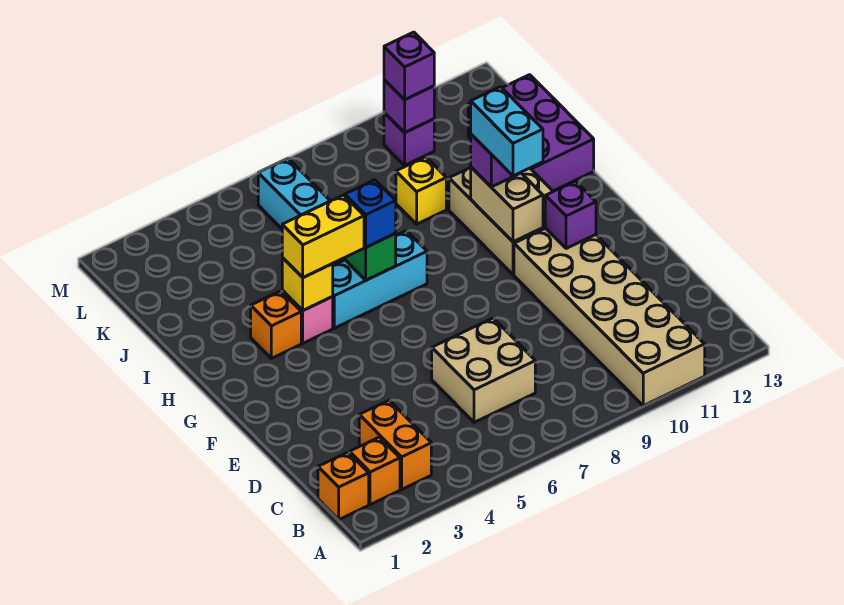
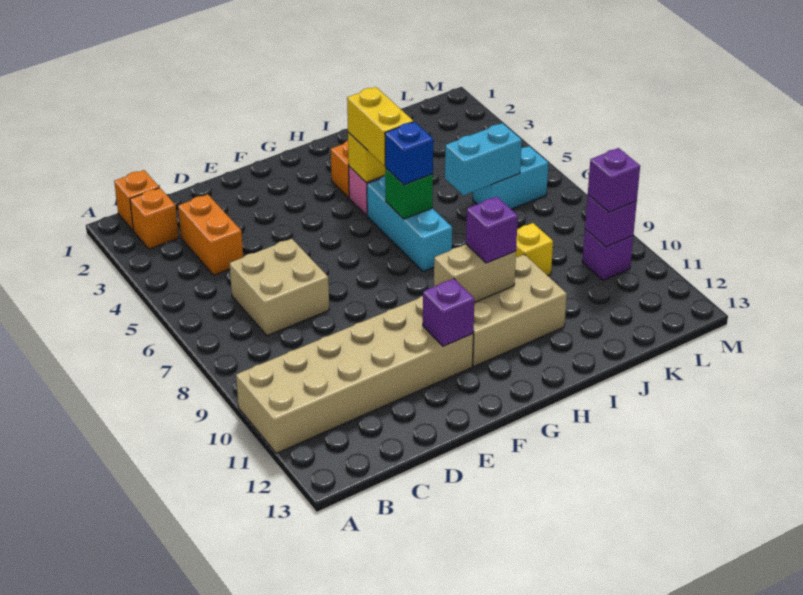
orange brick B3:C3 level 1 -> orange brick C3:C4 level 1
cyan brick G10:H10 level 4 -> cyan brick J6:K6 level 2
purple brick I12:K13 level 1 -> none

